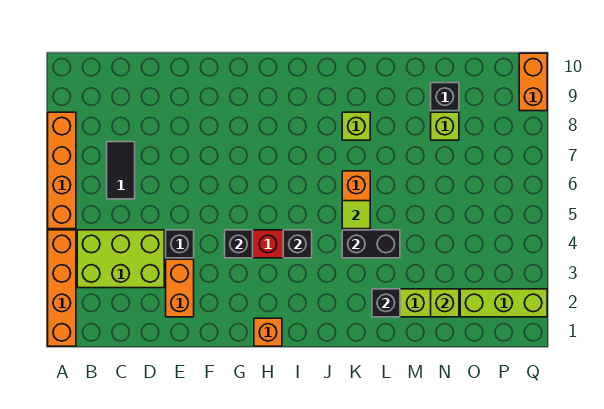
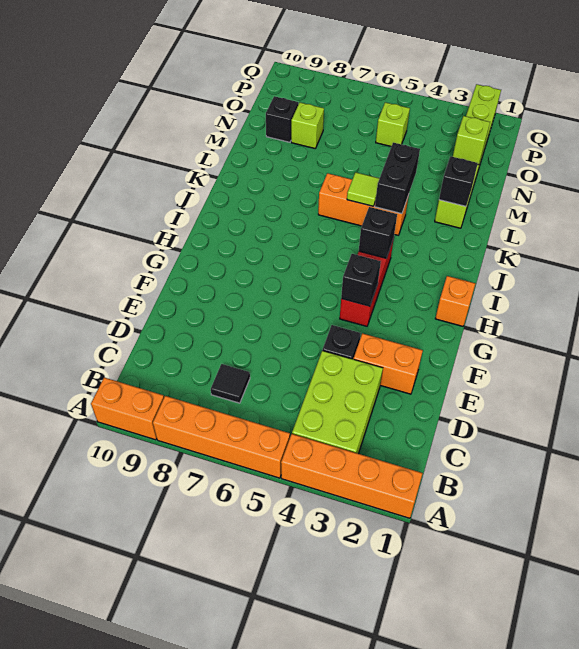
black tile C6:C7 level 1 -> black tile C7 level 1
lime brick K8 level 1 -> lime brick O5 level 1
orange brick Q9:Q10 level 1 -> orange brick A9:A10 level 1

